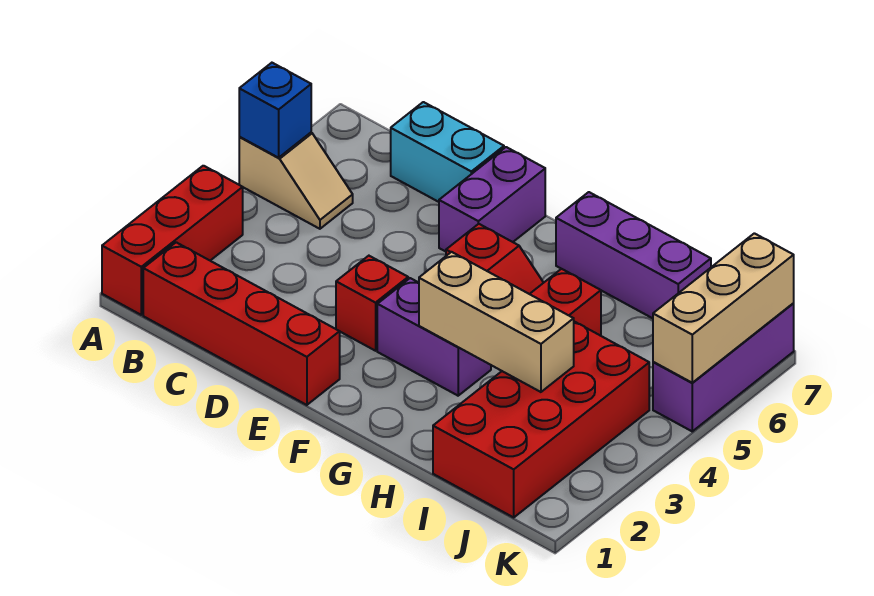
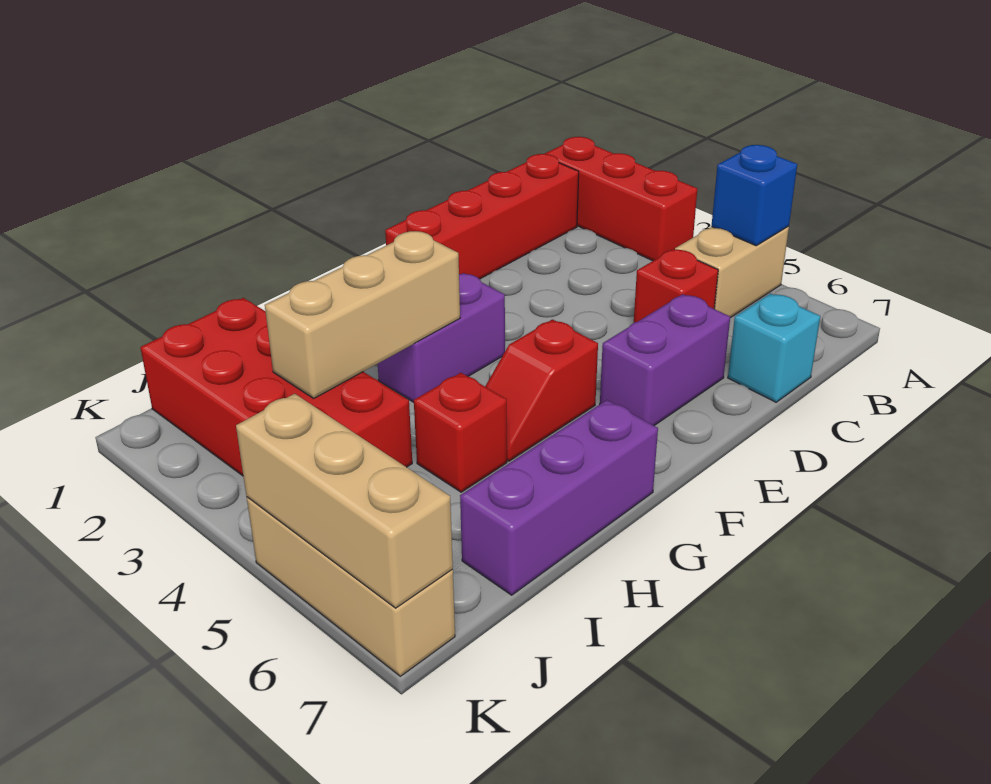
tan slope A5:B5 level 1 top A -> tan brick A5:B5 level 1
cyan brick C7:D7 level 1 -> cyan brick C7 level 1
red brick E3 level 1 -> red brick C5 level 1
purple brick E6:E7 level 1 -> purple brick D6:E6 level 1
purple brick K5:K7 level 1 -> tan brick K5:K7 level 1

